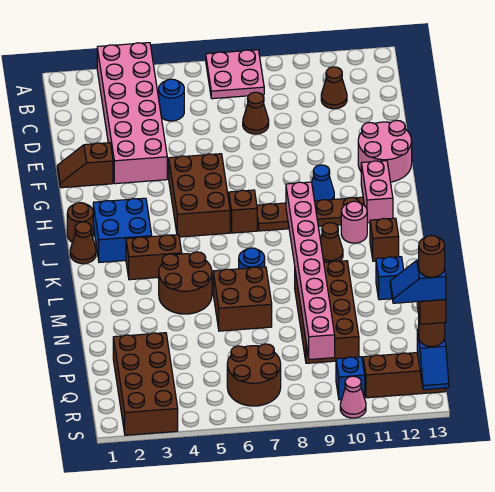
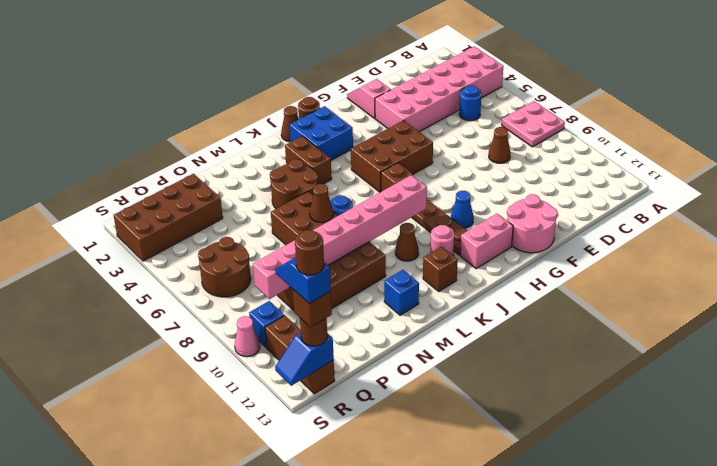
brown cone C11 level 1 -> brown cone M7 level 2
brown slope F1:F2 level 1 top 2 -> pink slope F1:F2 level 1 top 2

